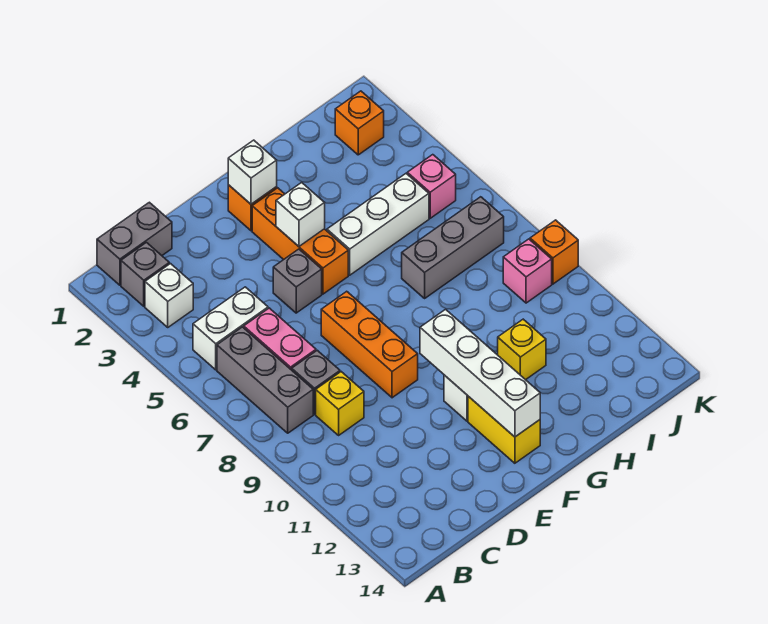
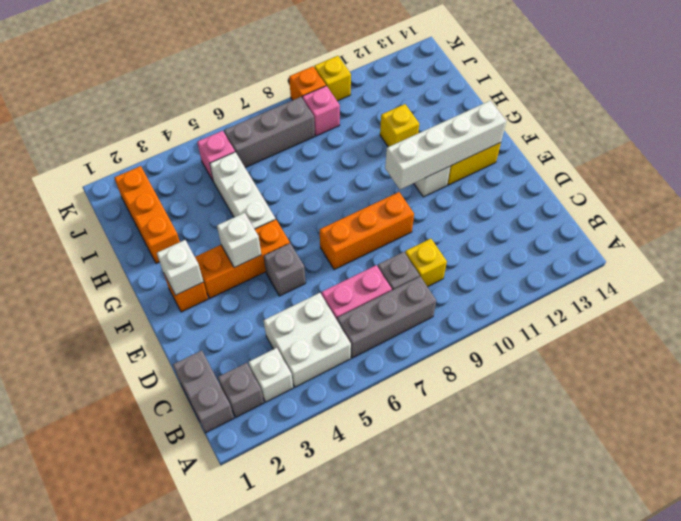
white brick B5:C5 level 1 -> white brick B4:C5 level 1
grey brick H7:J7 level 1 -> grey brick J6:J8 level 1
orange brick J2 level 1 -> orange brick H2:J2 level 1
none -> yellow brick K10 level 1

